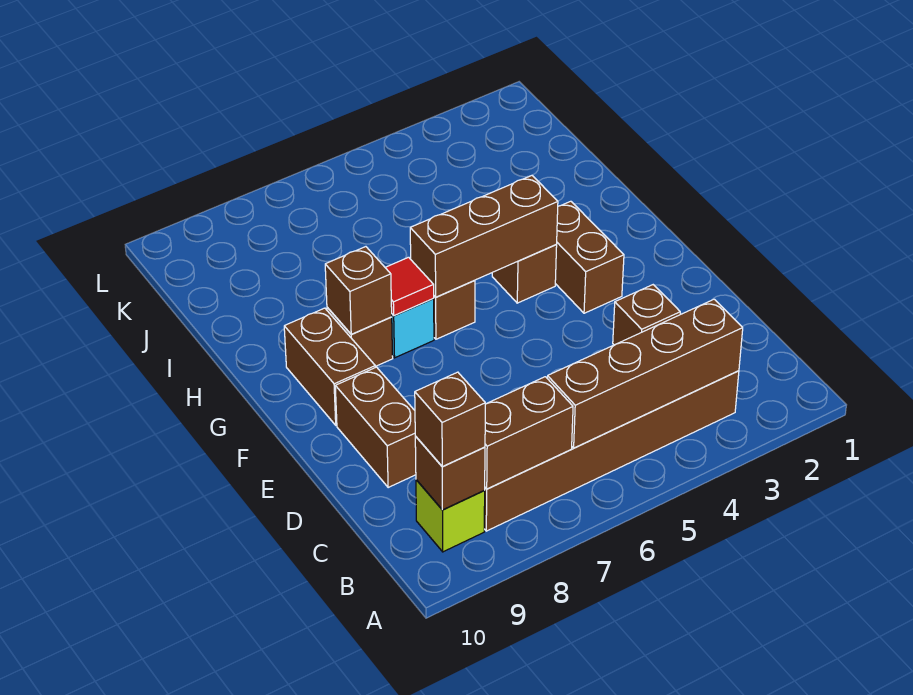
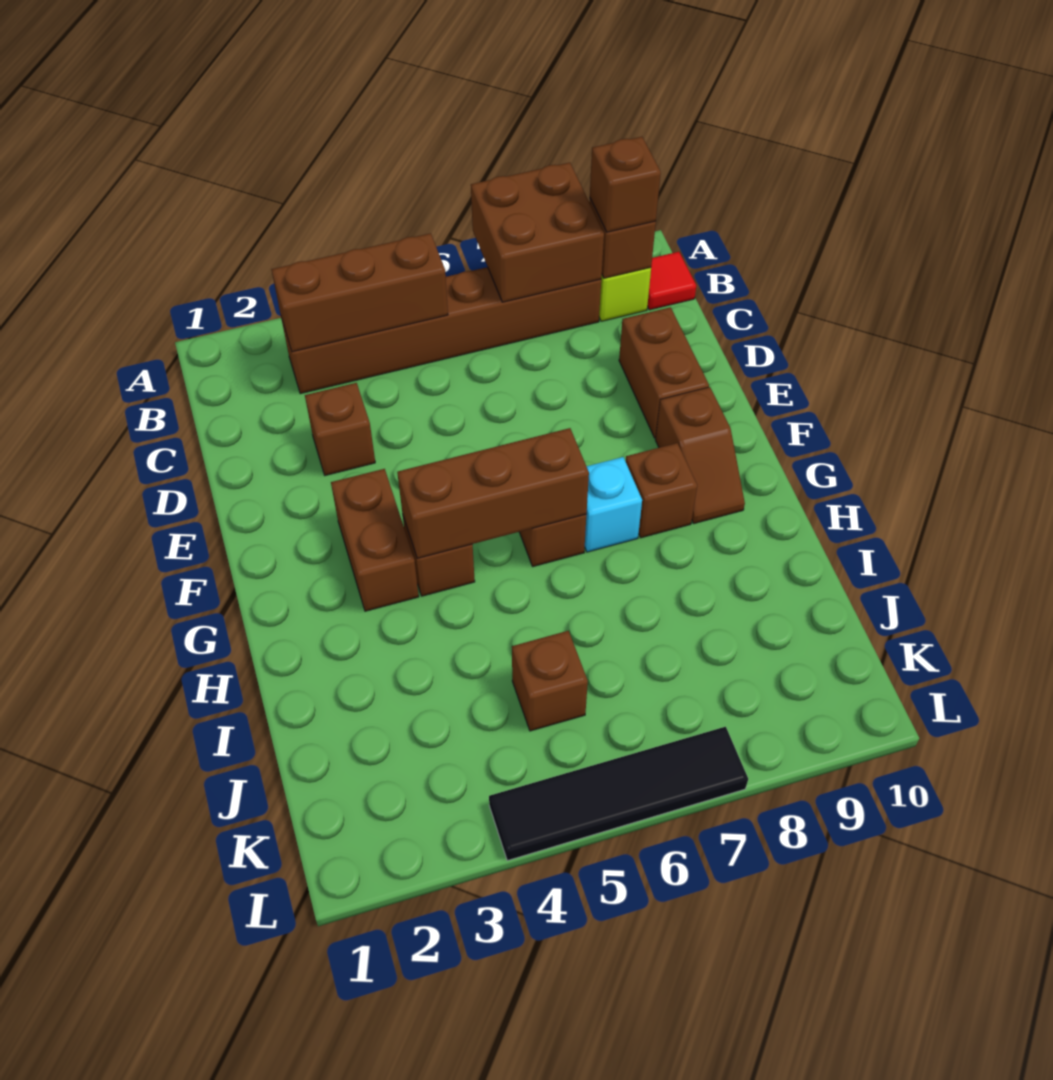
brown brick B3:B6 level 2 -> brown brick B3:B5 level 2
brown brick B7:B8 level 2 -> brown brick A7:B8 level 2
brown brick F9:G9 level 1 -> brown slope F9:G9 level 1 top F
red tile G7 level 2 -> red tile B10 level 1
brown brick G8 level 2 -> brown brick J5 level 1
none -> black tile L4:L7 level 1

